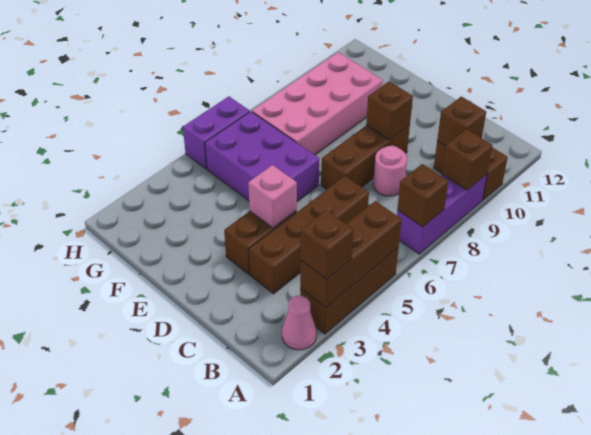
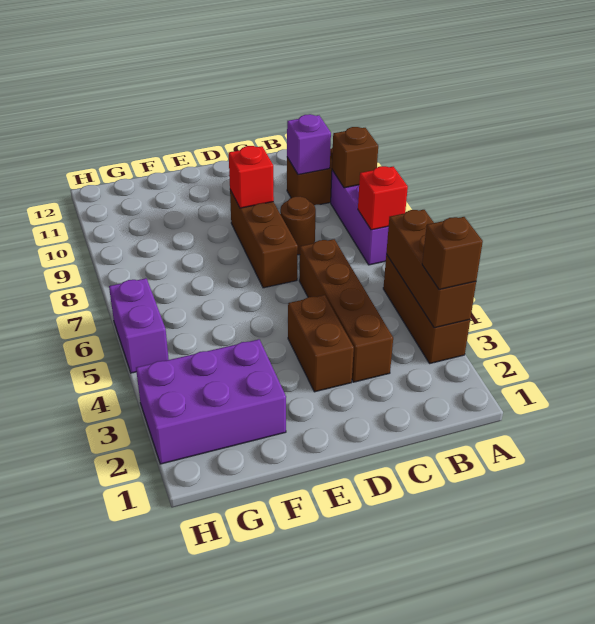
pink cone A2 level 1 -> none
brown brick A7 level 2 -> red brick A7 level 2
brown brick B10 level 2 -> purple brick B10 level 2
pink round brick C8 level 1 -> brown round brick C8 level 1
pink brick D4 level 2 -> none
brown brick D9 level 2 -> red brick D9 level 2
purple brick E5:G6 level 1 -> purple brick F2:H3 level 1
pink brick F7:G10 level 1 -> none

